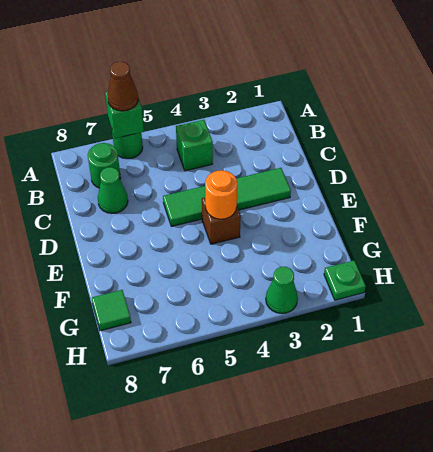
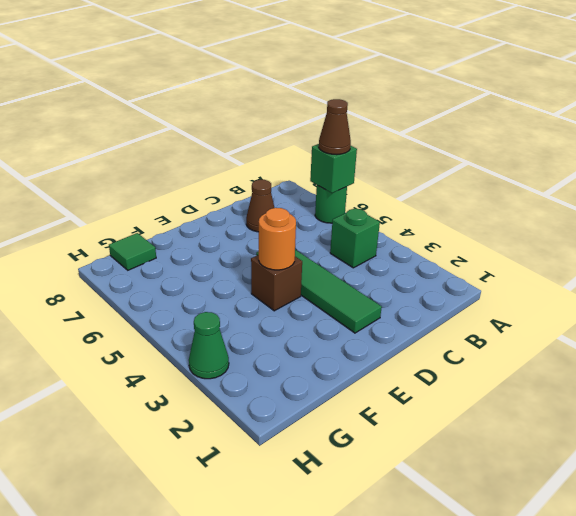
green round brick B7 level 1 -> none
green cone C7 level 1 -> brown cone C7 level 1
green plate H1 level 1 -> none

